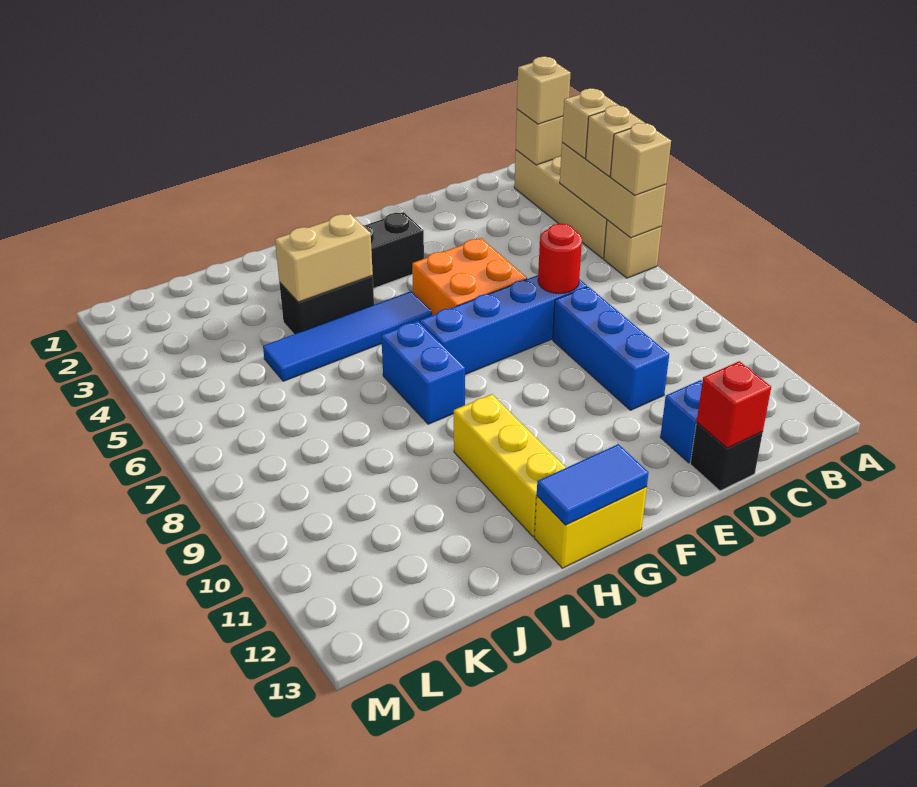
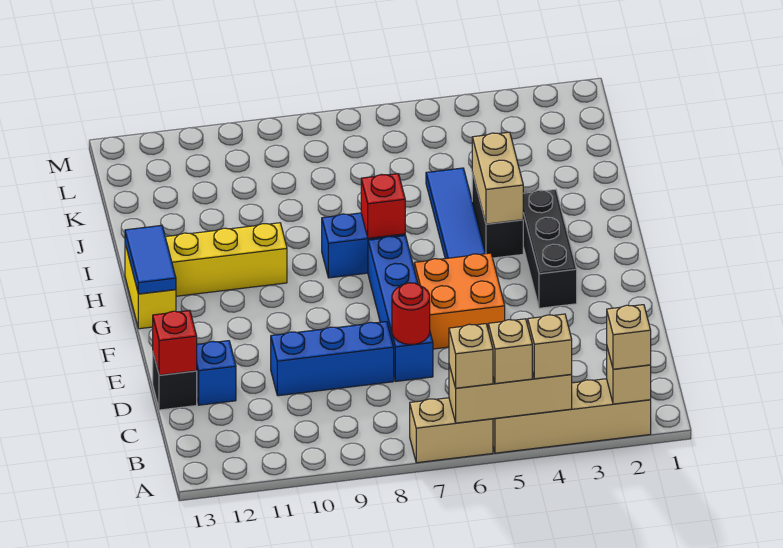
tan brick A6 level 1 -> tan brick A6:A7 level 1
none -> red brick H7 level 2

